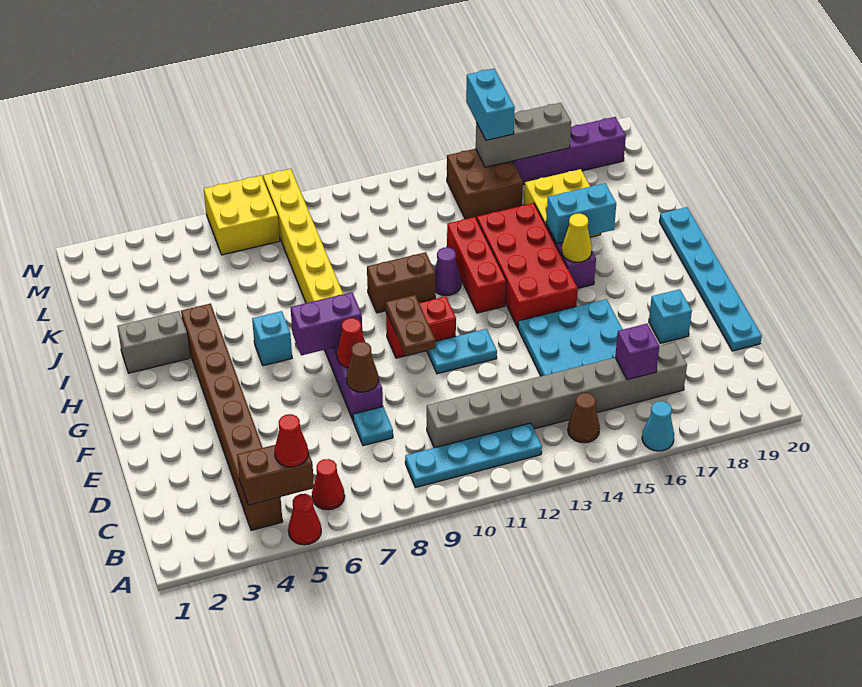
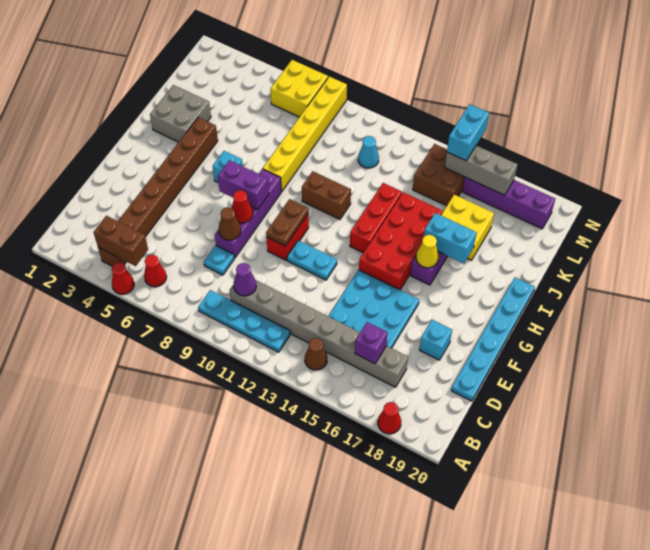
cyan cone A16 level 1 -> cyan cone L11 level 1
red cone B5 level 3 -> red cone A18 level 1
red brick G10:G11 level 1 -> red brick F10:G10 level 1
grey brick I2:I3 level 1 -> grey brick I2:J3 level 1
purple cone I12 level 1 -> purple cone C10 level 2

